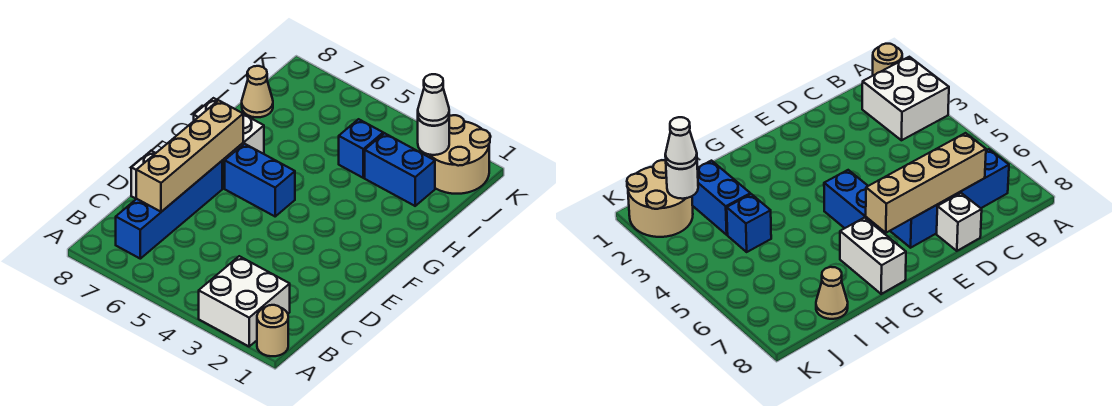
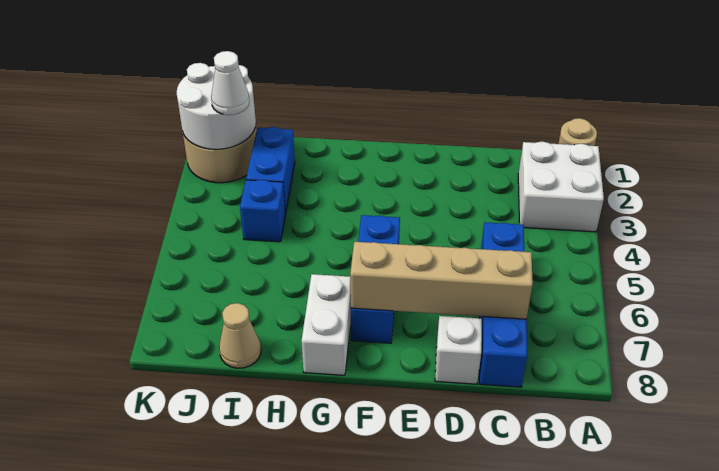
blue brick B7:E7 level 1 -> blue brick C5:C8 level 1
blue brick F5:F6 level 1 -> blue brick F5:F7 level 1
white round brick J2 level 2 -> white round brick J1:K2 level 2

